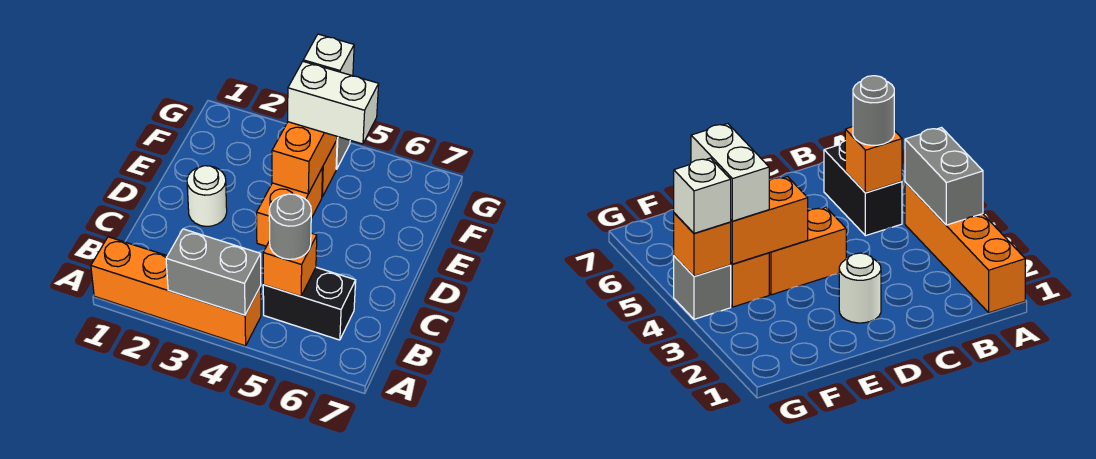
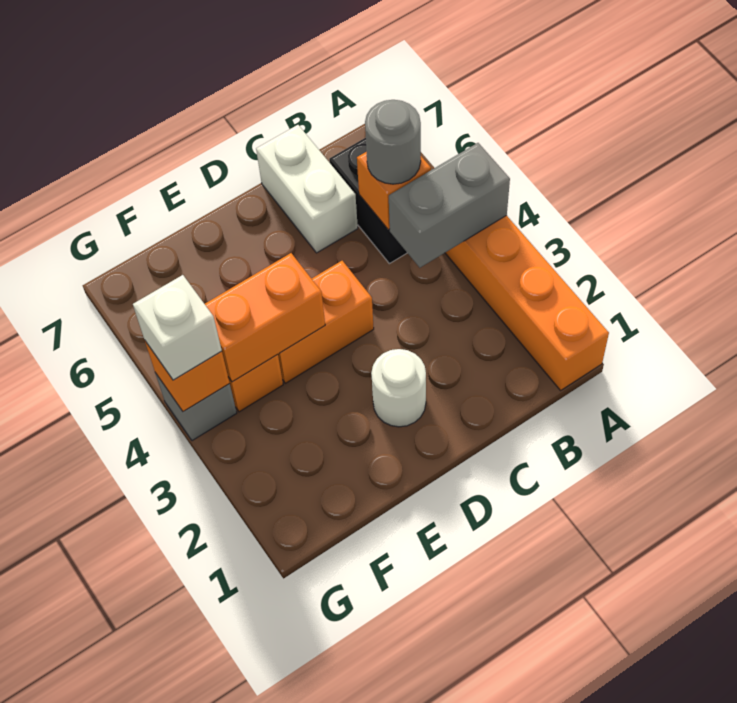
grey brick A3:A4 level 2 -> grey brick A4:B4 level 2
white brick F4:F5 level 3 -> white brick C6:C7 level 1

